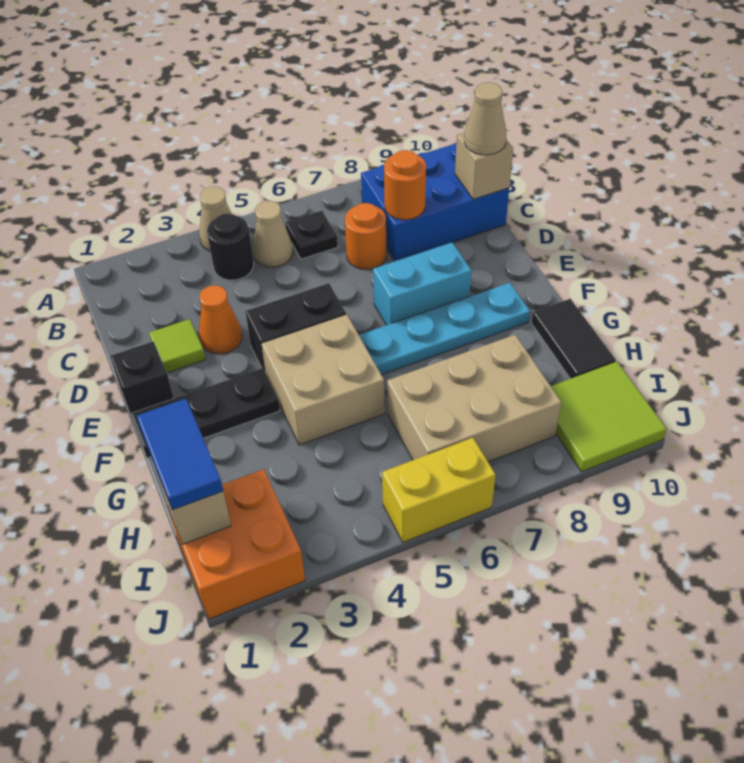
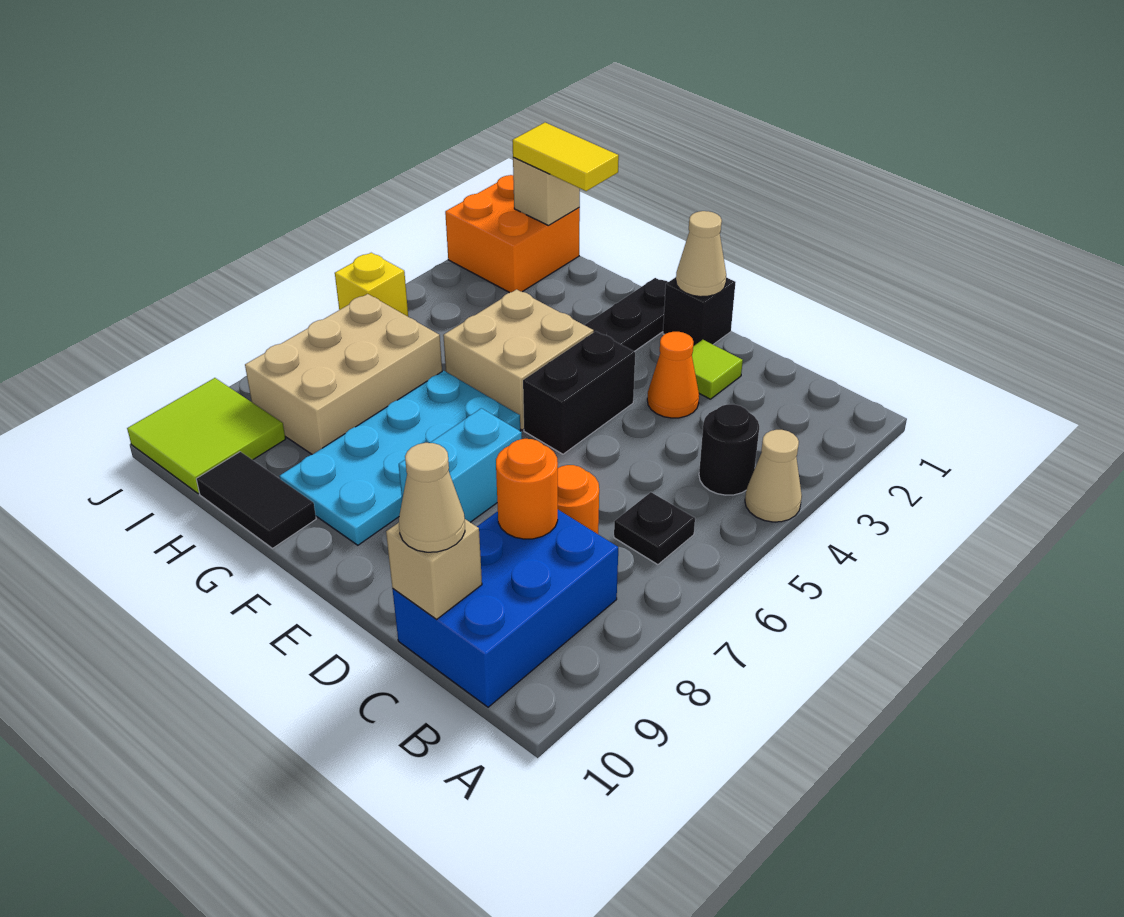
tan cone B5 level 1 -> tan cone E1 level 2
cyan plate F6:F9 level 1 -> cyan plate F6:G9 level 1
blue tile H1:I1 level 3 -> yellow tile H1:I1 level 3
yellow brick J5:J6 level 1 -> yellow brick J5 level 1

